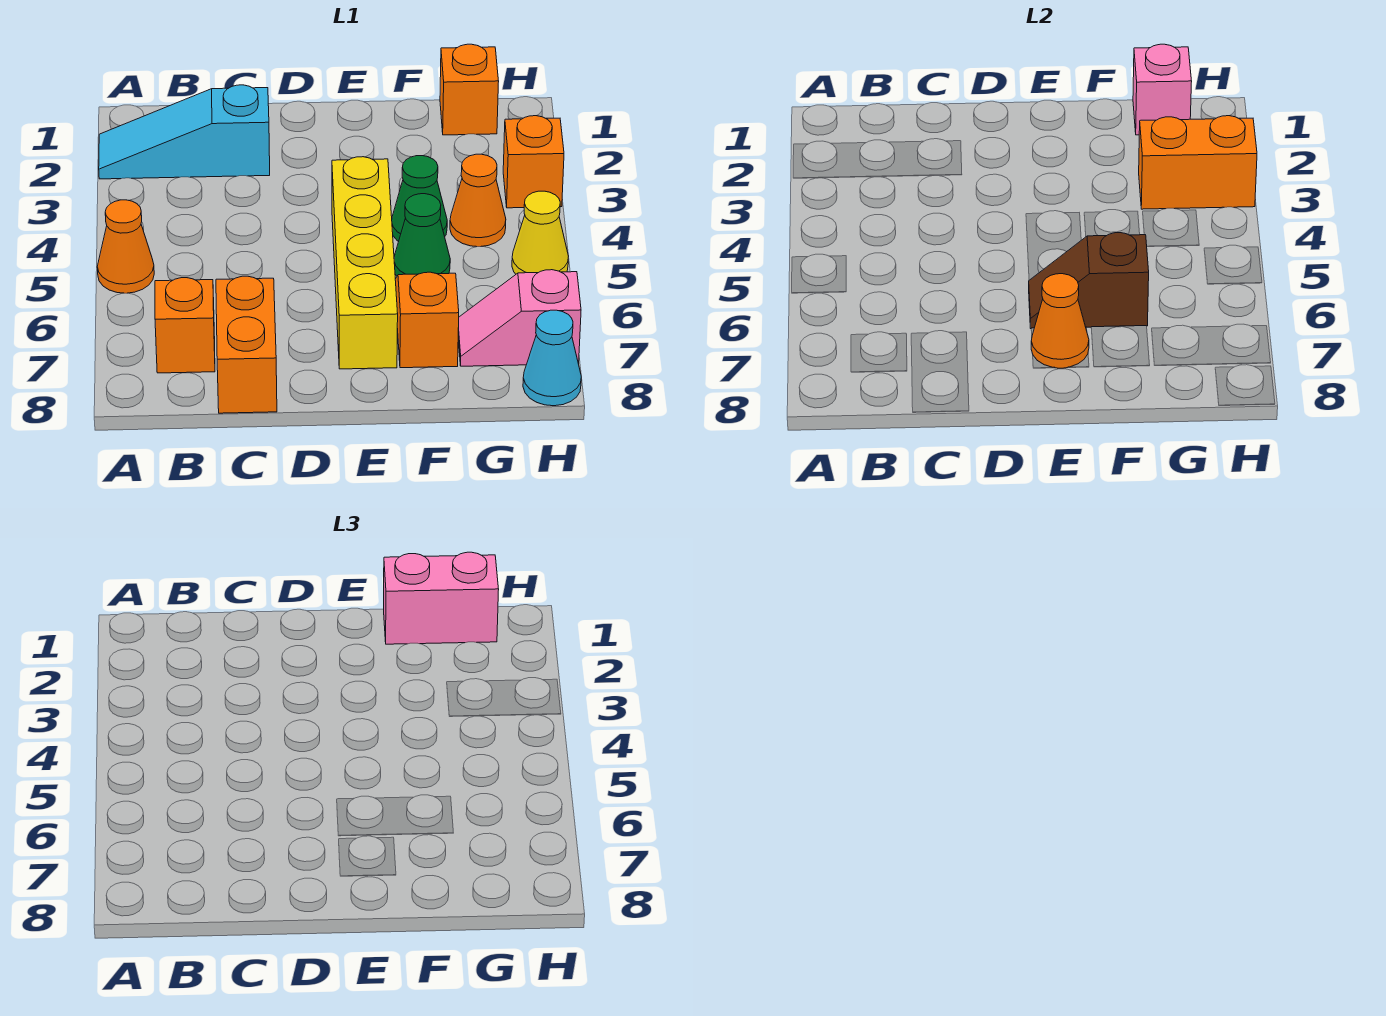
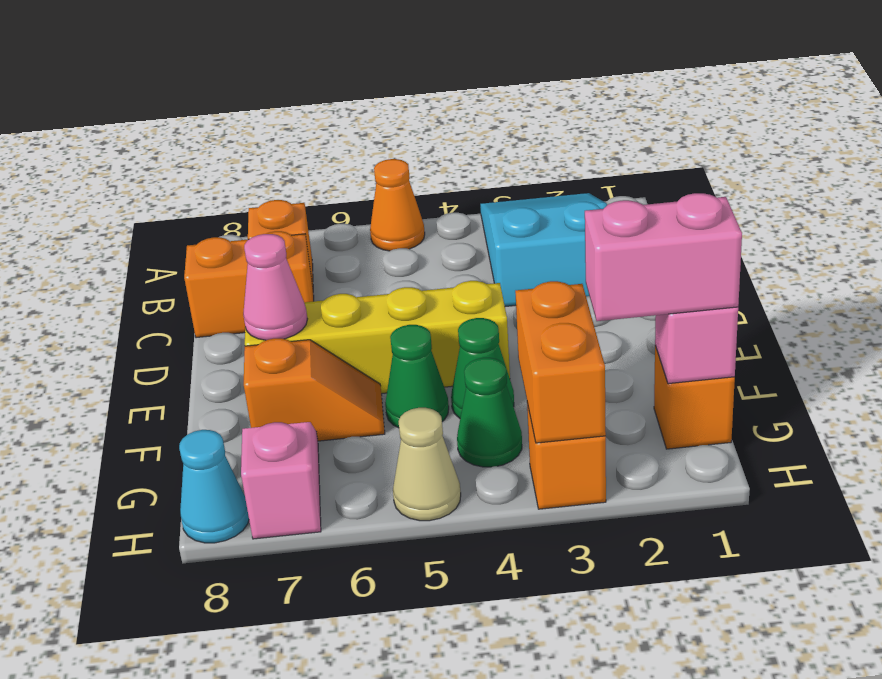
cyan slope A2:C2 level 1 top C -> cyan slope A2:C3 level 1 top C
brown slope E6:F6 level 2 top F -> none
orange cone E7 level 2 -> pink cone E7 level 2
pink brick F1:G1 level 3 -> pink brick G1:G2 level 3
orange cone G4 level 1 -> green cone G4 level 1
yellow cone H5 level 1 -> tan cone H5 level 1

